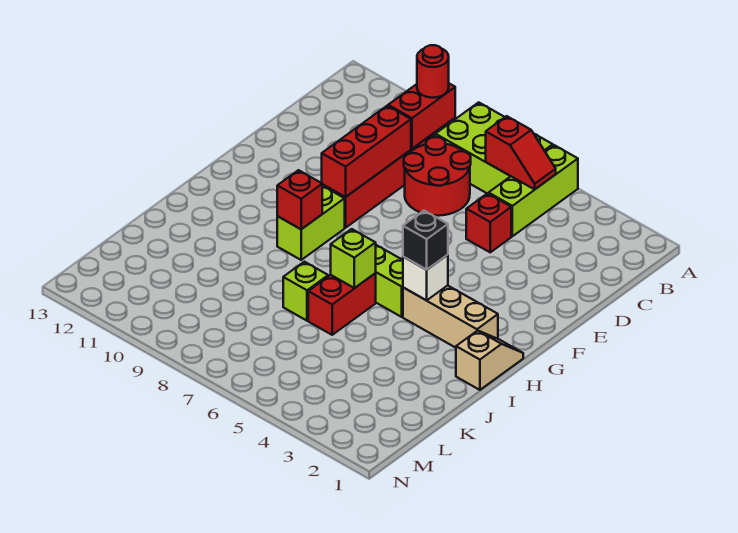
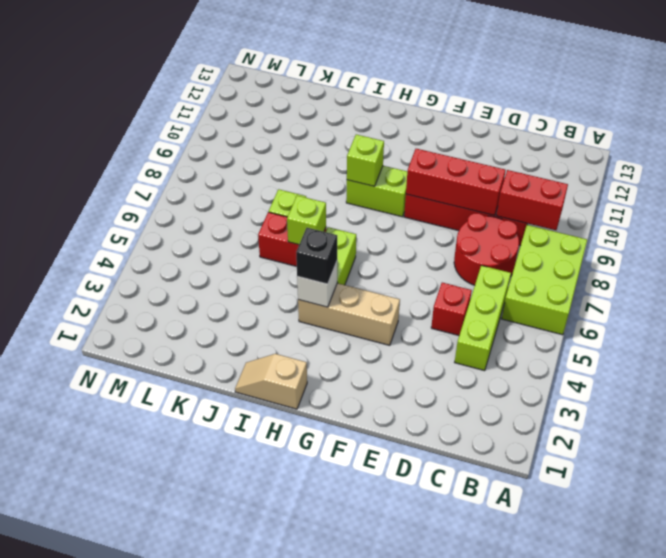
lime brick A5:C5 level 1 -> lime brick C4:C6 level 1
red slope B5:B6 level 2 top 6 -> none
red round brick B9 level 3 -> none
tan slope H1:I1 level 1 top I -> tan slope H1:I1 level 1 top H
tan brick H2:H4 level 1 -> tan brick F4:H4 level 1
red brick H9 level 2 -> lime brick H9 level 2

